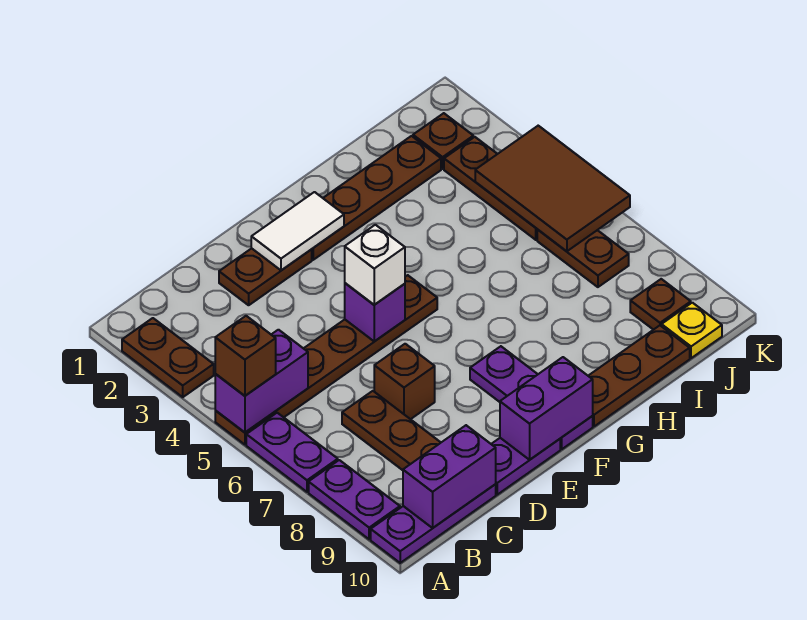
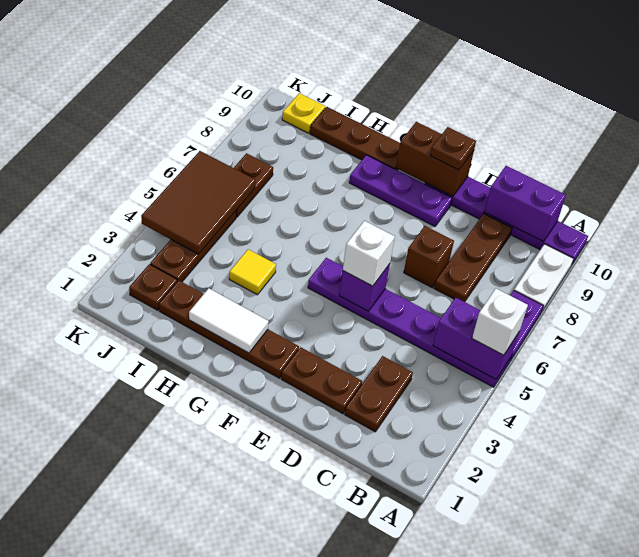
brown plate A2:A3 level 1 -> brown plate C2:C3 level 1
brown plate A5:F5 level 1 -> purple plate A5:F5 level 1
brown brick A5 level 3 -> white brick A5 level 3
purple plate A8:A9 level 1 -> white plate A8:A9 level 1
white tile E2:F2 level 2 -> white tile G2:H2 level 2
purple brick E10:F10 level 2 -> brown brick E10:F10 level 2
purple plate F8:F10 level 1 -> purple plate E9:G9 level 1
none -> yellow tile H4 level 1
brown plate J9 level 1 -> brown plate E10 level 3

